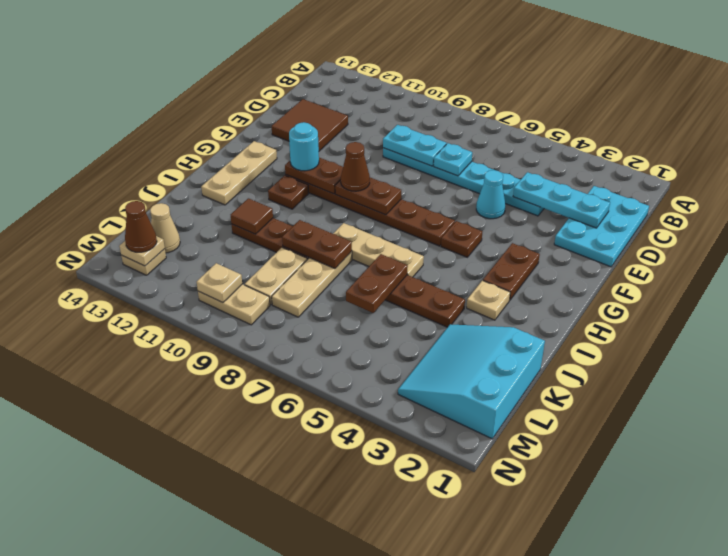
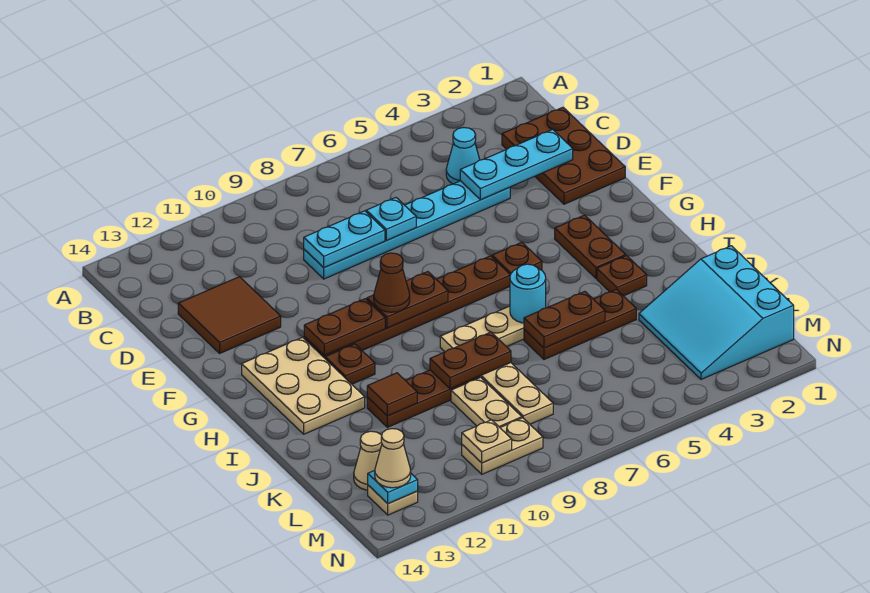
cyan plate C1:E2 level 1 -> brown plate C1:E2 level 1
cyan cone E5 level 1 -> cyan cone C4 level 1
cyan round brick G11 level 3 -> cyan round brick I6 level 2
tan plate G13:I13 level 1 -> tan plate G12:I13 level 1
tan plate I3 level 1 -> brown plate I3 level 1
brown plate J6:K6 level 2 -> brown plate J5:J6 level 2
tan plate M13 level 2 -> cyan plate M13 level 2
brown cone M13 level 3 -> tan cone M13 level 3

